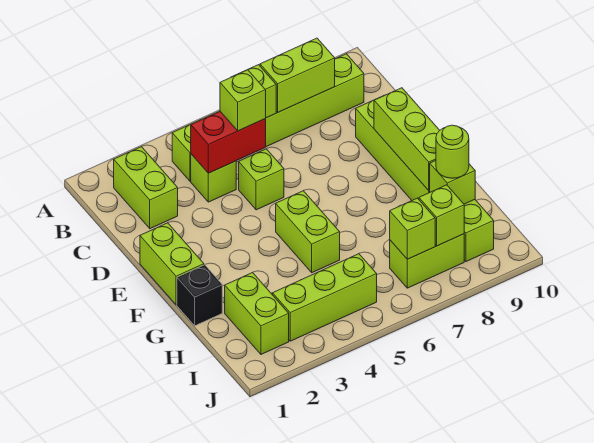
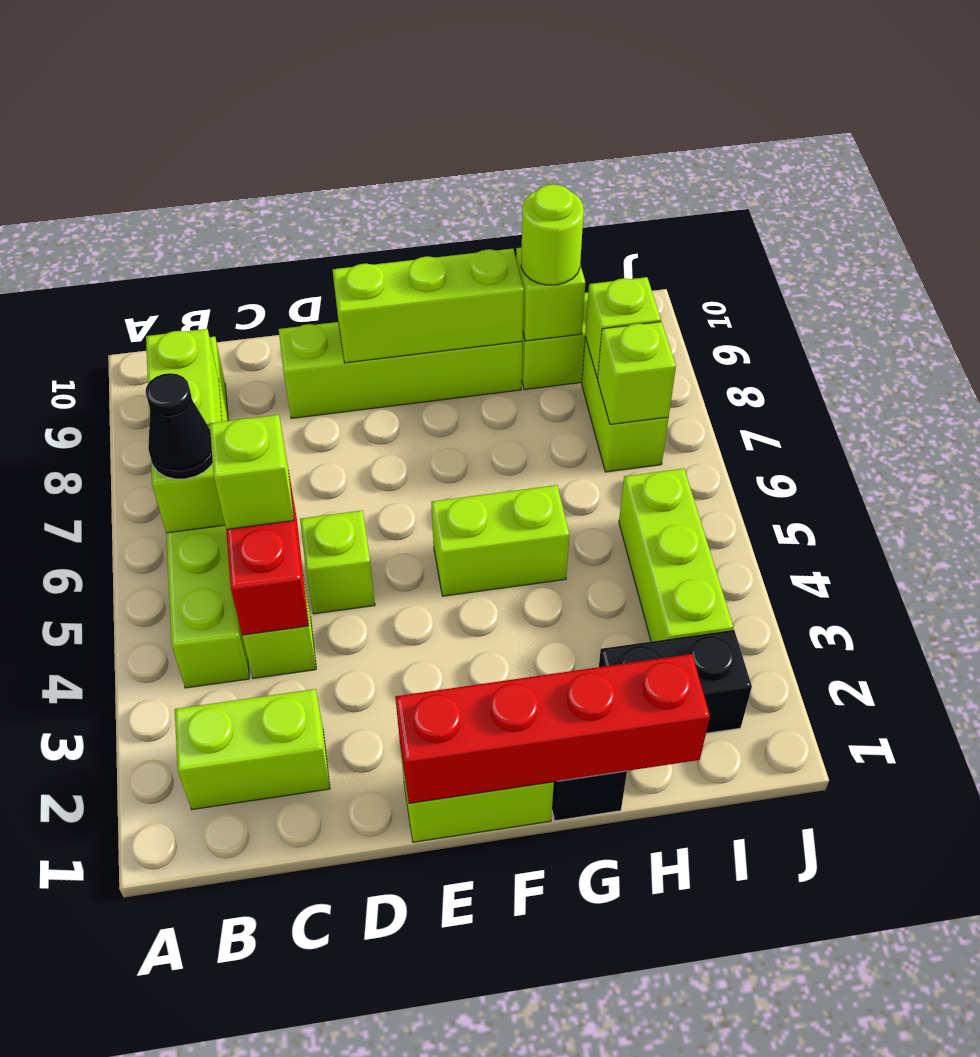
none -> black cone B6 level 3
none -> red brick E1:H1 level 2
lime brick H2:I2 level 1 -> black brick H2:I2 level 1

